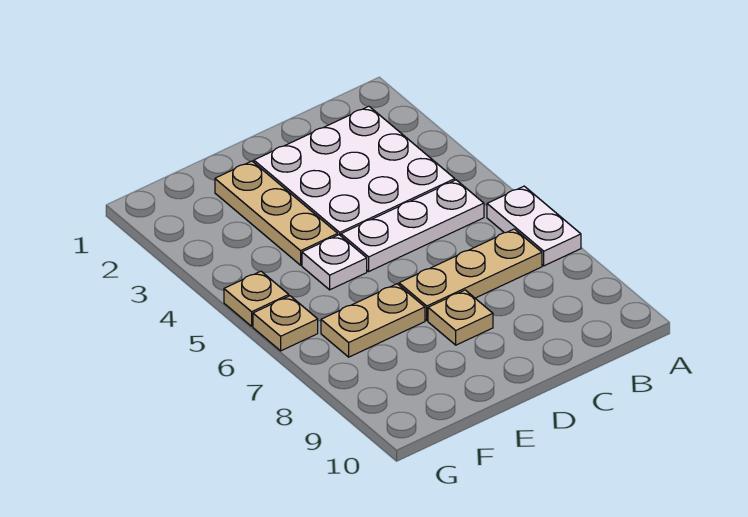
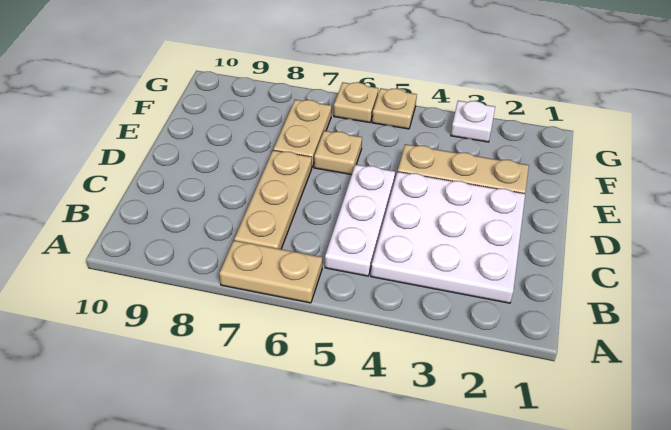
white plate A6:A7 level 1 -> tan plate A6:A7 level 1
tan plate D8 level 1 -> tan plate E6 level 1
white plate E5 level 1 -> white plate G3 level 1

